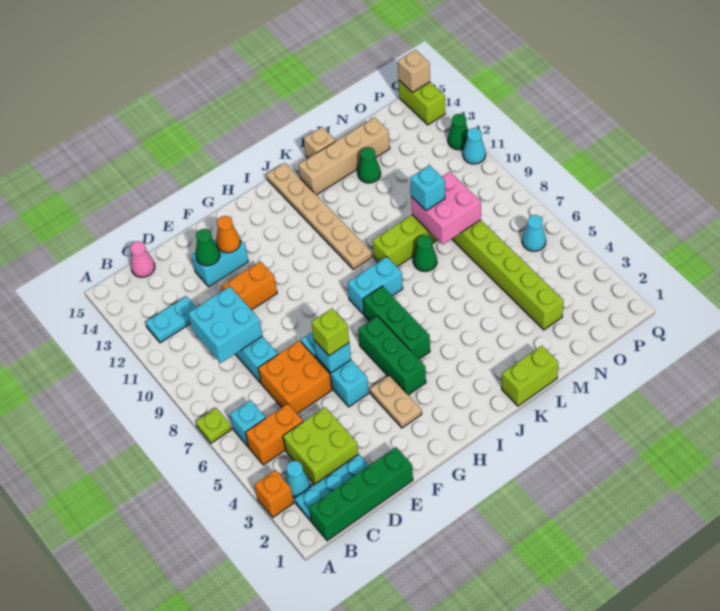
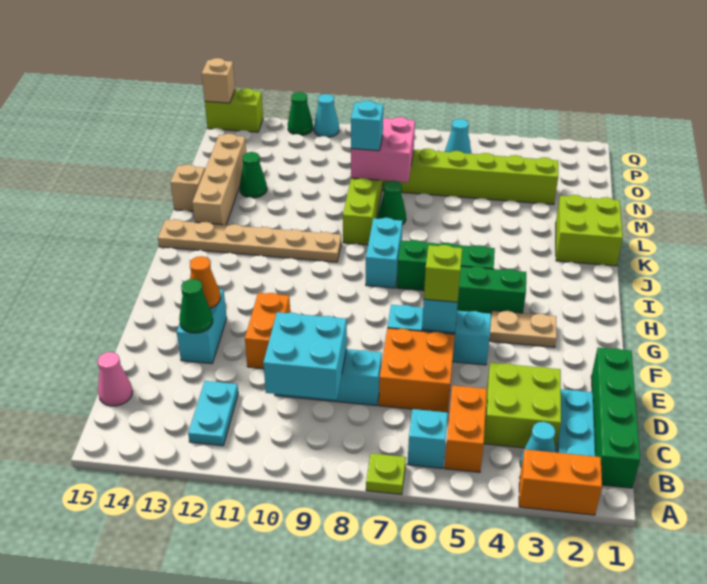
orange brick A3 level 1 -> orange brick A2:A3 level 1
lime brick K1:L1 level 1 -> lime brick K1:L2 level 1

